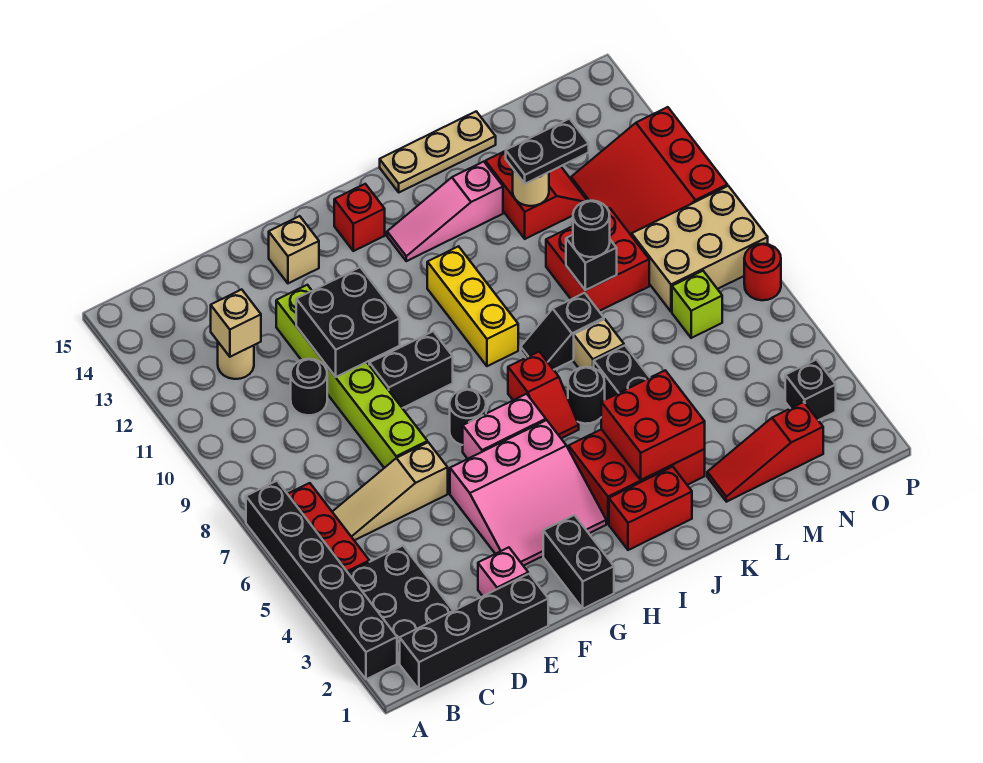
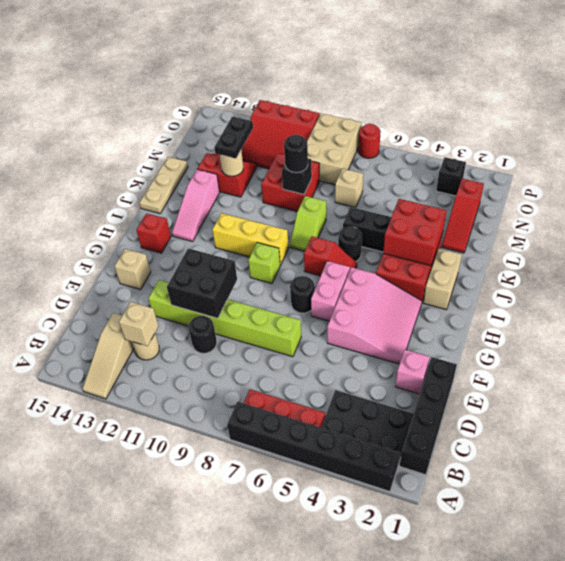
tan slope C6:E6 level 1 top E -> tan slope A13:C13 level 1 top C
black brick F9:G9 level 1 -> none
black brick G1:G2 level 1 -> none
red brick I2:J2 level 1 -> tan brick I2:J2 level 1
black slope J8:K8 level 1 top K -> lime slope J8:K8 level 1 top K
tan brick K7 level 1 -> tan brick M7 level 1
lime brick N7 level 1 -> lime brick H9 level 1

